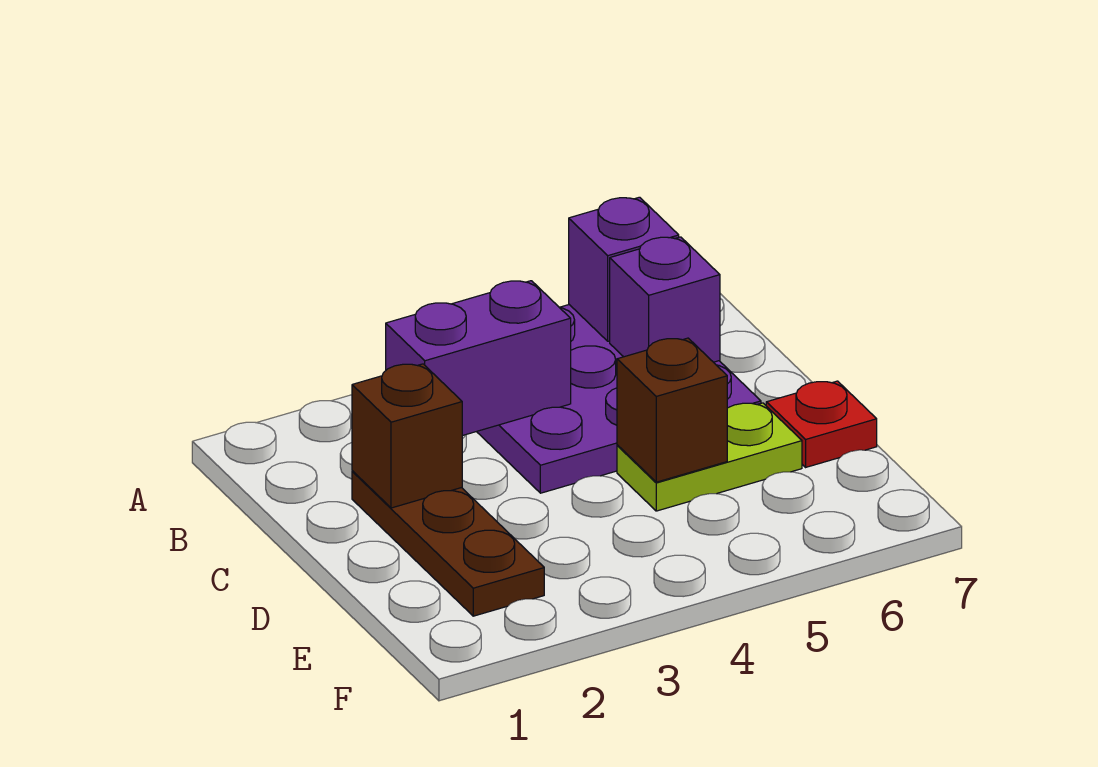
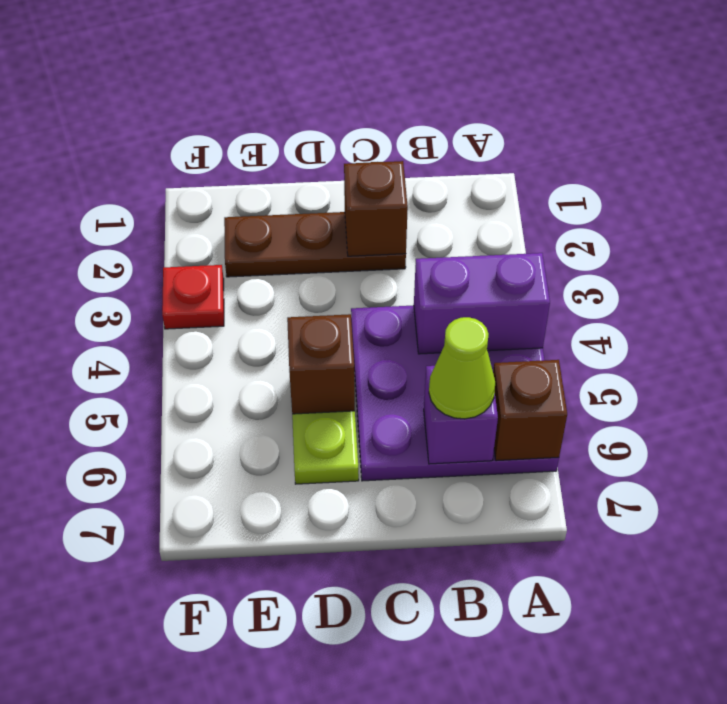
purple brick A6 level 2 -> brown brick A6 level 2
purple brick B3:B4 level 2 -> purple brick A4:B4 level 2
none -> lime cone B6 level 3
red plate D7 level 1 -> red plate F3 level 1

